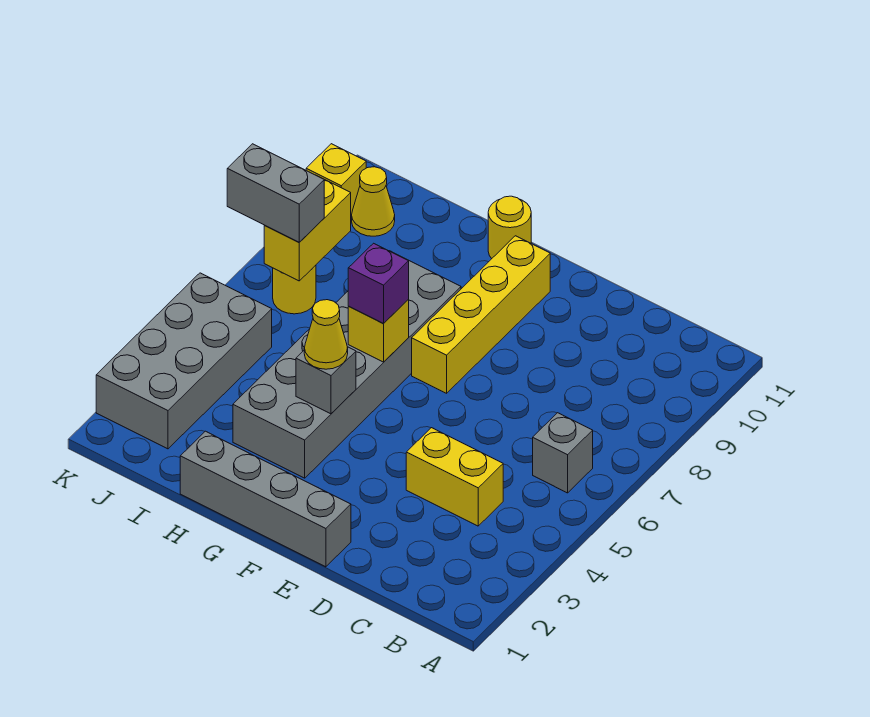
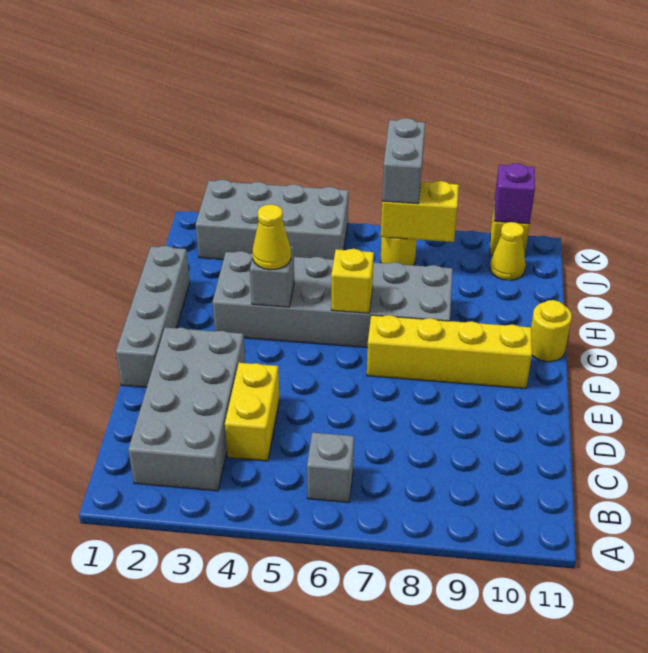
none -> grey brick B2:E3 level 1
purple brick G6 level 3 -> purple brick K10 level 2

